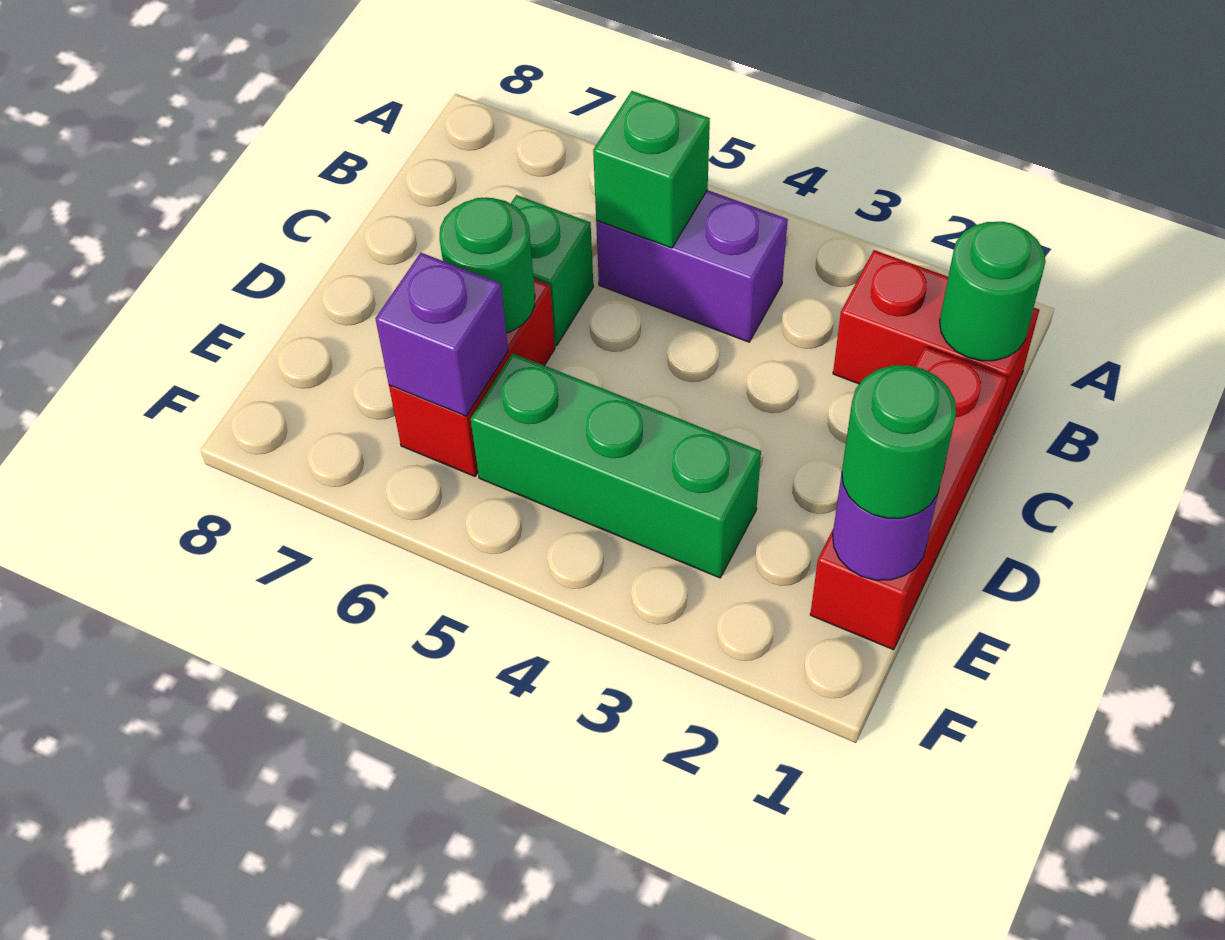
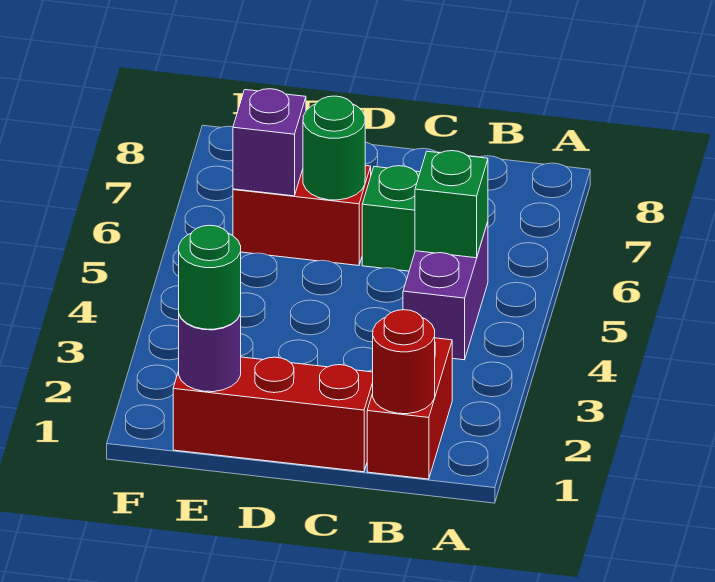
green round brick B1 level 2 -> red round brick B1 level 2
green brick E3:E5 level 1 -> none

